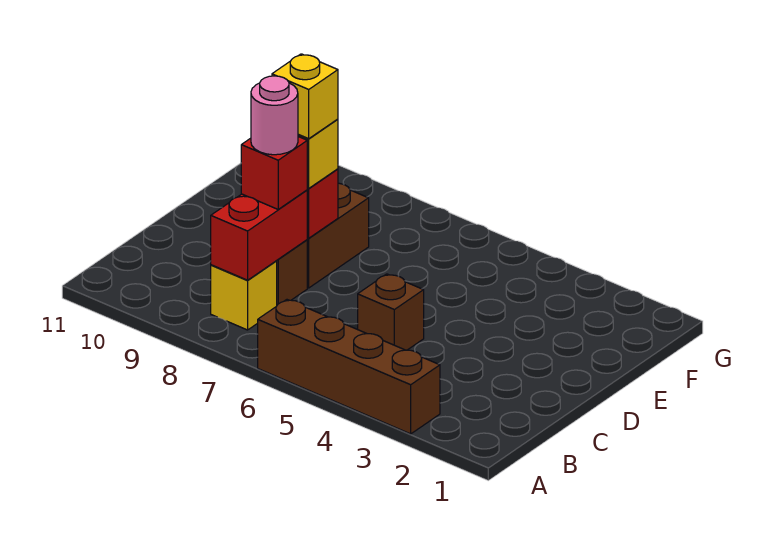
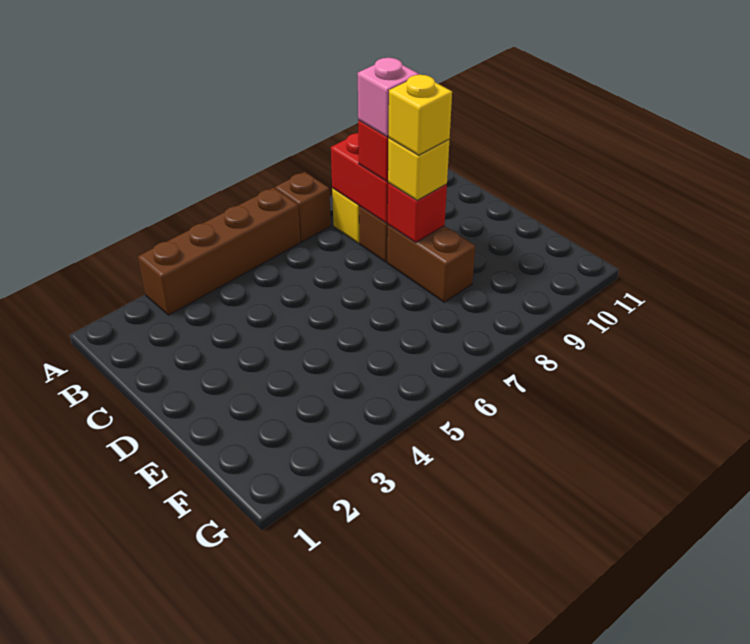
brown brick C5 level 1 -> brown brick A7 level 1
pink round brick C8 level 4 -> pink brick C8 level 4

